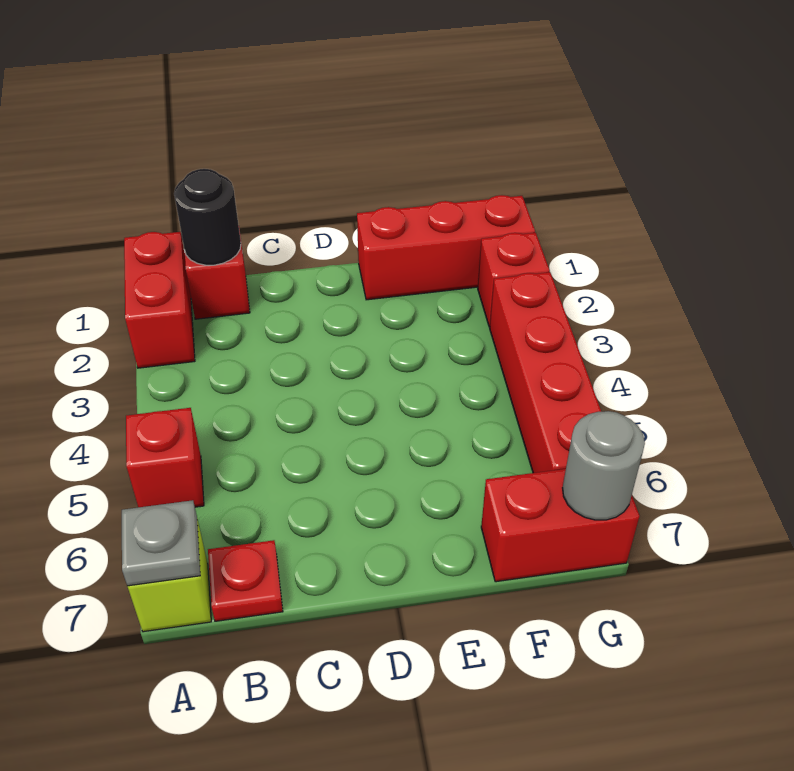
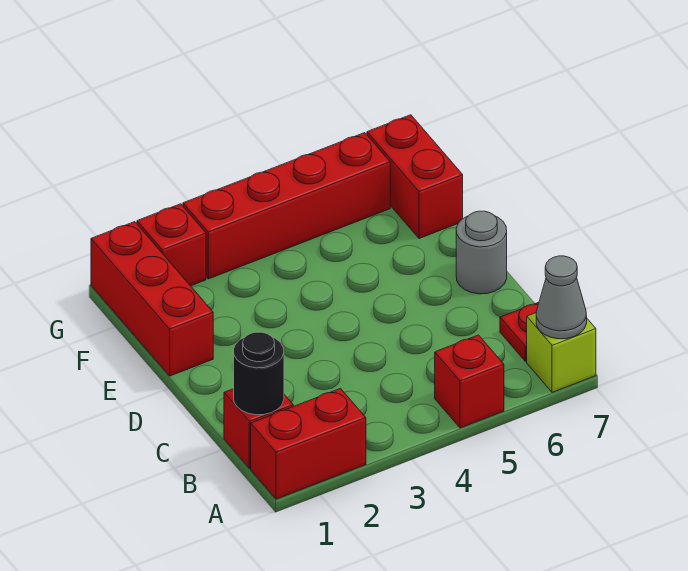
grey plate A7 level 2 -> grey cone A7 level 2
grey round brick G7 level 2 -> grey round brick D7 level 1

